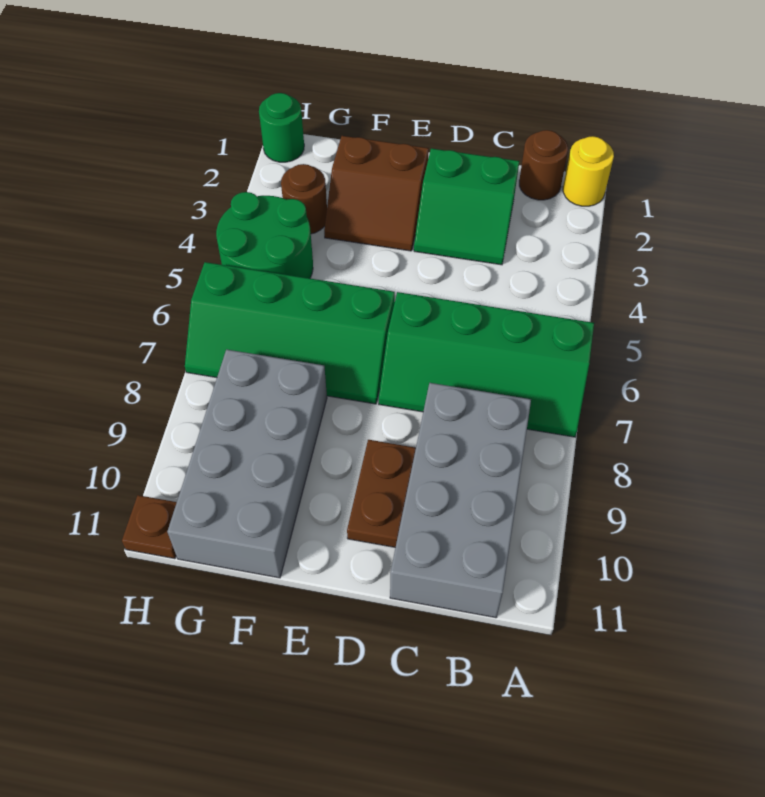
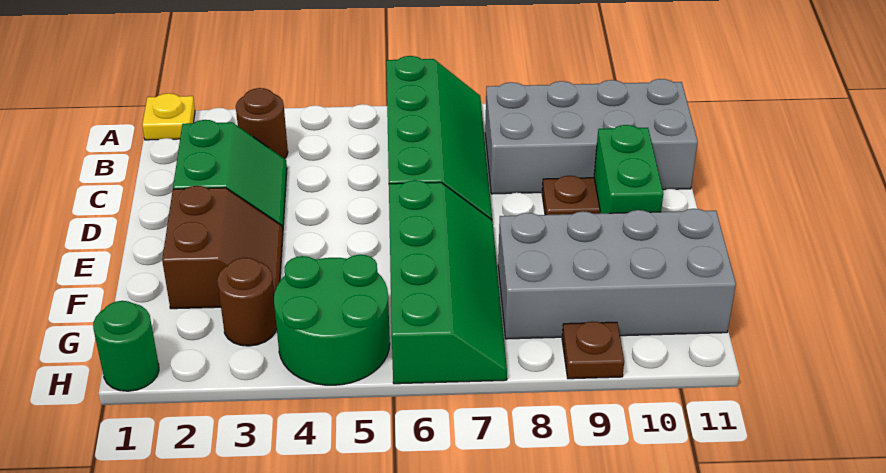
yellow round brick A1 level 1 -> yellow plate A1 level 1
brown round brick B1 level 1 -> brown round brick B3 level 1
none -> green brick D10:E10 level 2
brown plate H11 level 1 -> brown plate H9 level 1

